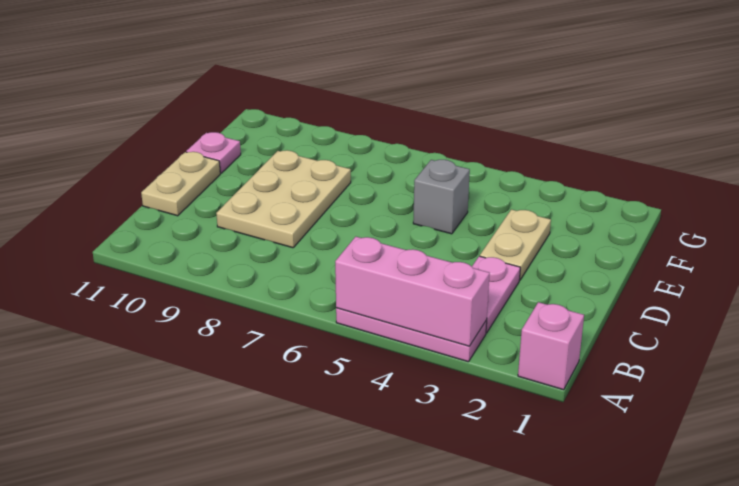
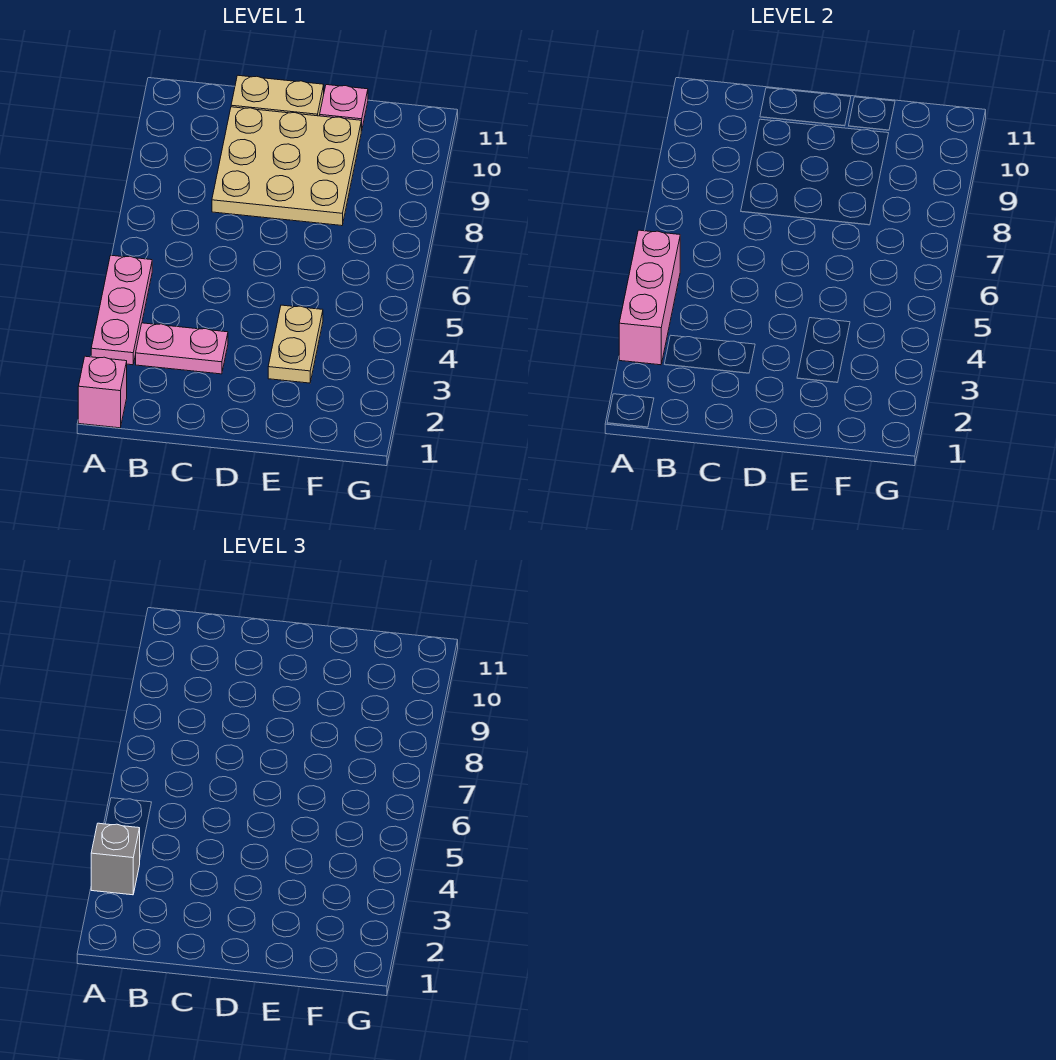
tan plate C8:E9 level 1 -> tan plate C8:E10 level 1
tan plate D3:E3 level 1 -> tan plate E3:E4 level 1
grey brick E5 level 1 -> grey brick A3 level 3

